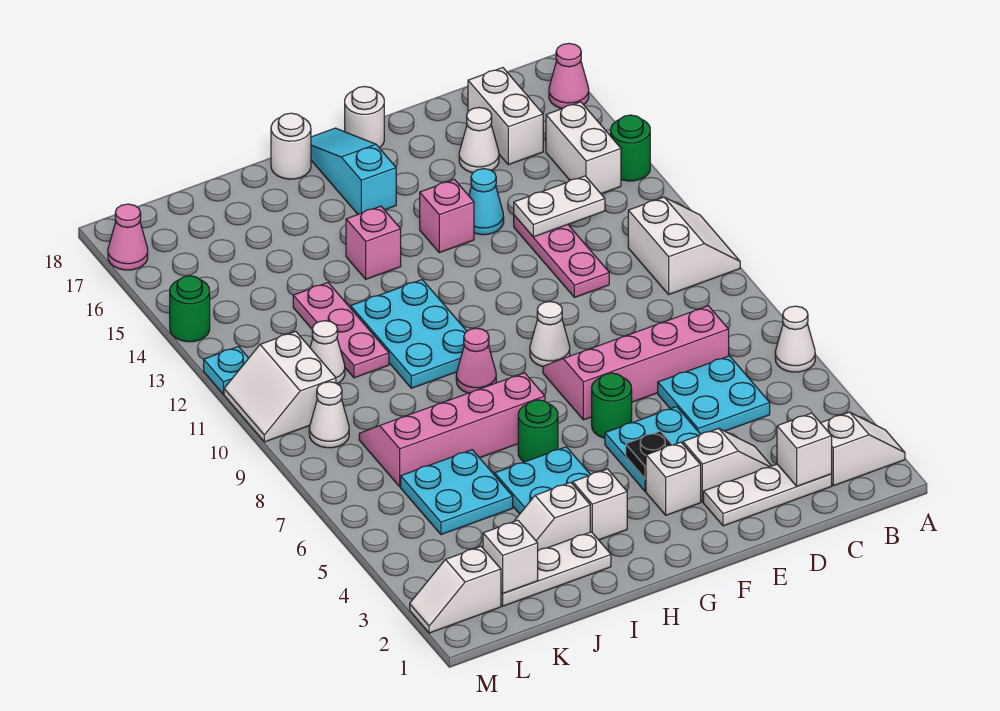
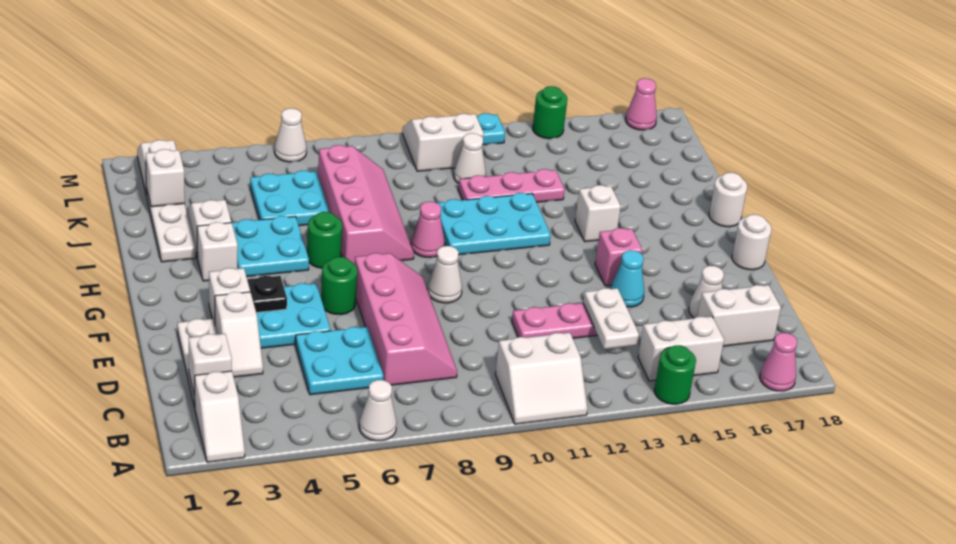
cyan slope G16:G18 level 1 top 16 -> none
pink brick H14 level 1 -> white brick H14 level 1
white cone L9 level 1 -> white cone M6 level 1

